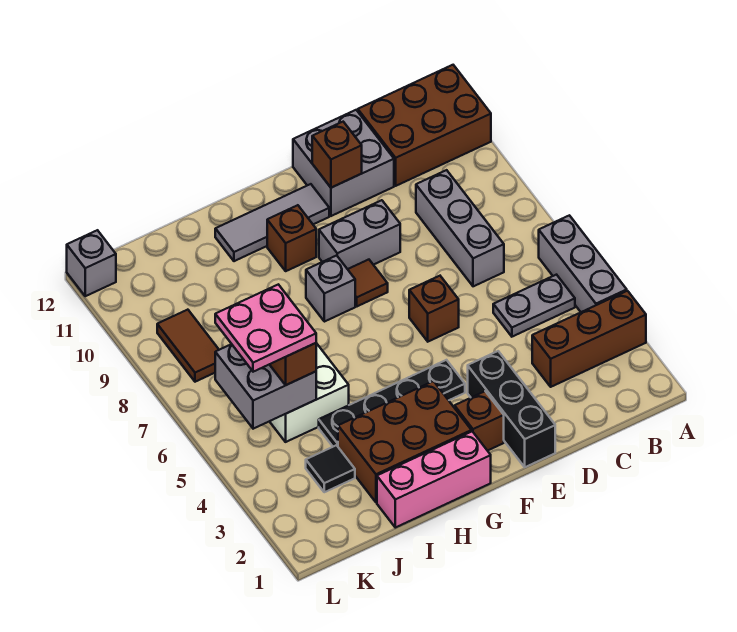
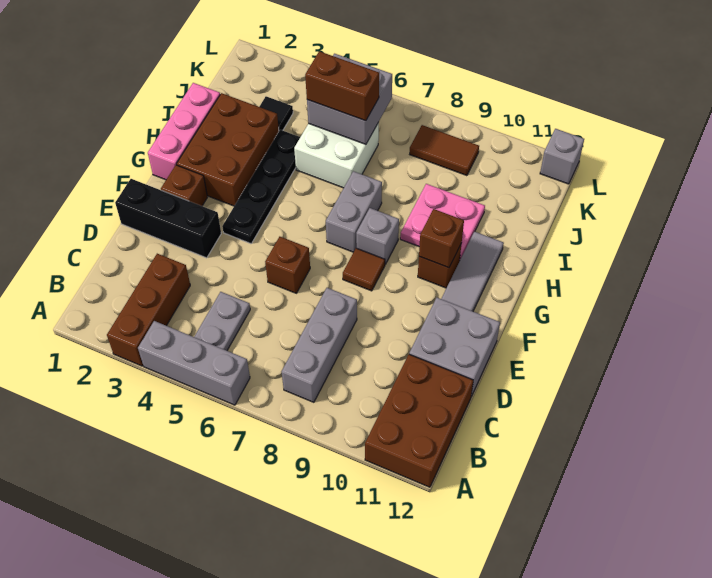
grey brick C7:C9 level 1 -> grey brick B8:D8 level 1
grey brick E9:F9 level 1 -> grey brick G7:H7 level 1
brown brick E11 level 2 -> brown brick G10 level 2
pink plate J5:K6 level 4 -> pink plate H9:I10 level 1

